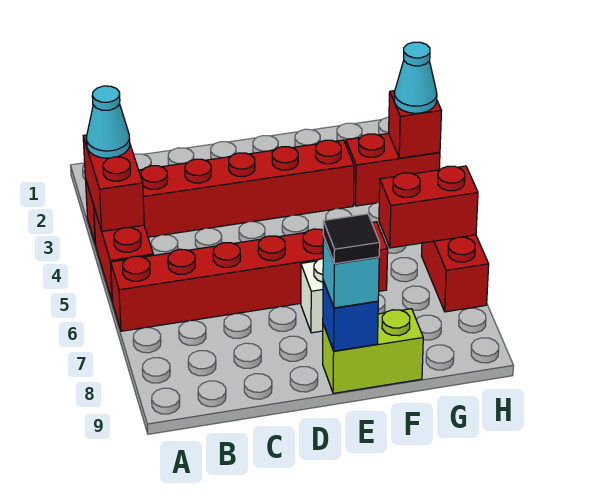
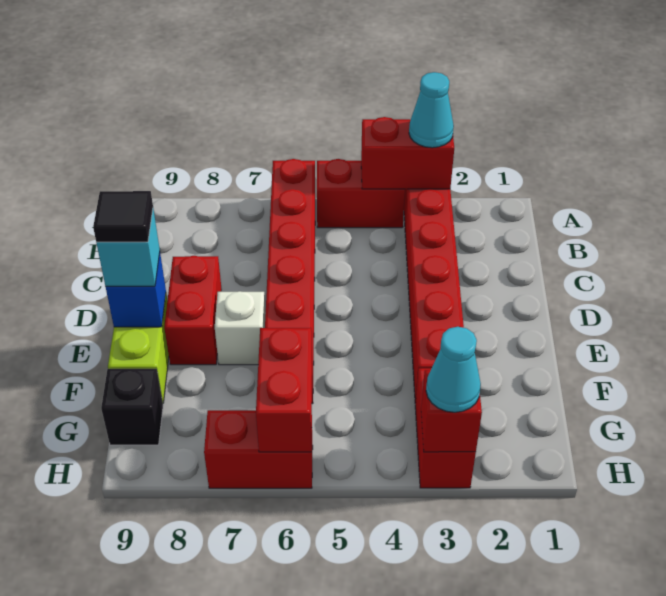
none -> red brick D8:E8 level 1
none -> black brick G9 level 1

